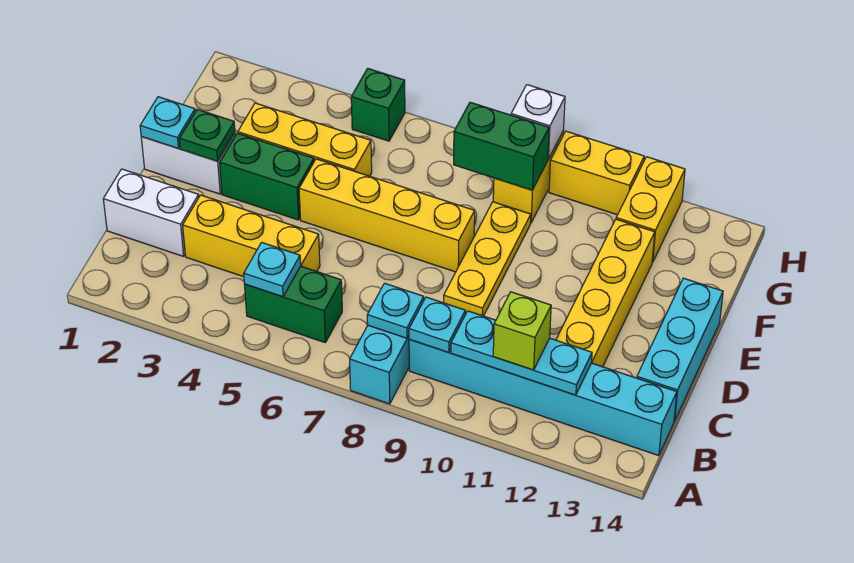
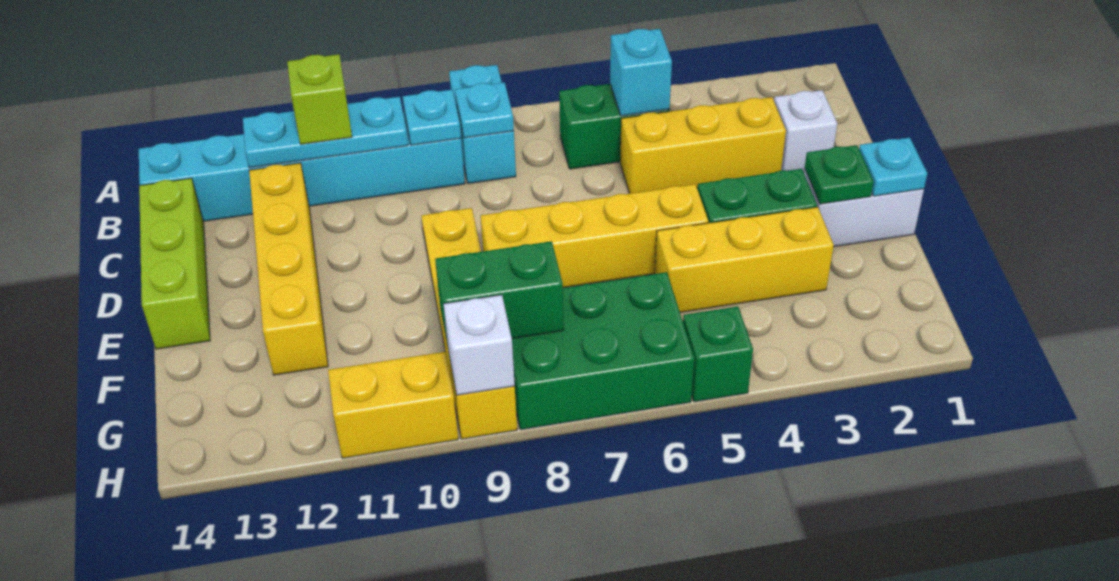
cyan plate B5 level 2 -> cyan brick B5 level 2
white brick C1:C2 level 1 -> white brick C2 level 1
cyan brick C14:E14 level 1 -> lime brick C14:E14 level 1
none -> green brick G6:H8 level 1
yellow brick G12:H12 level 1 -> none

